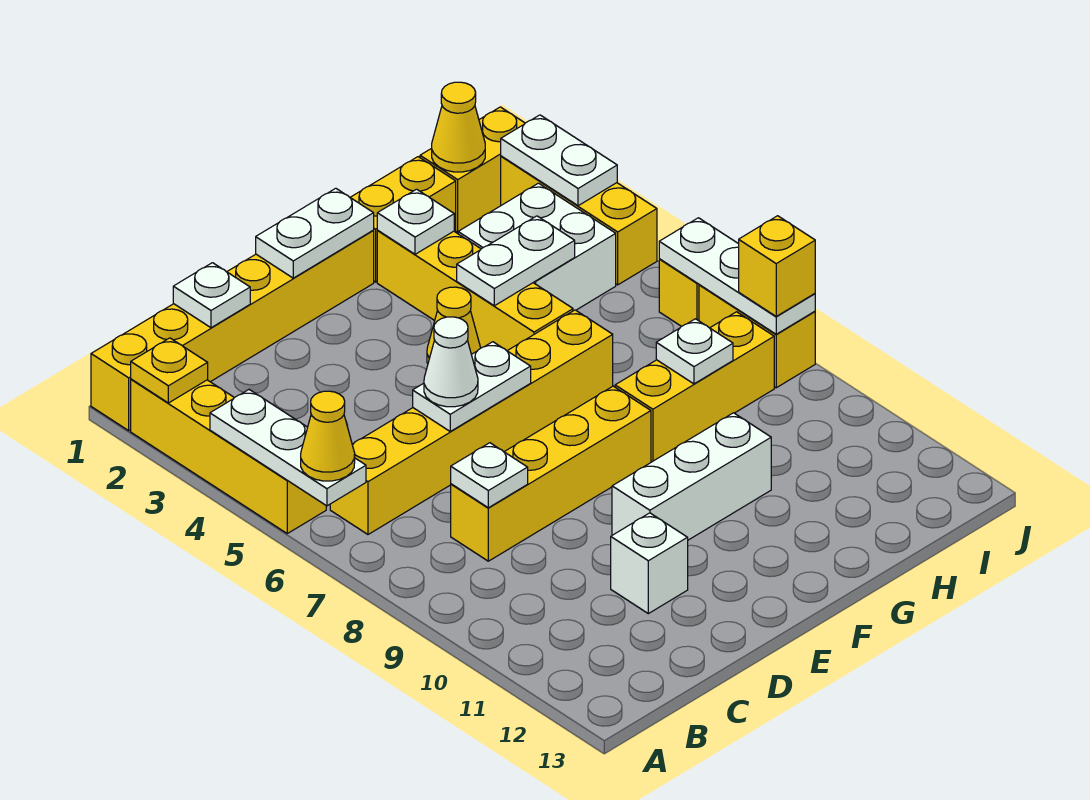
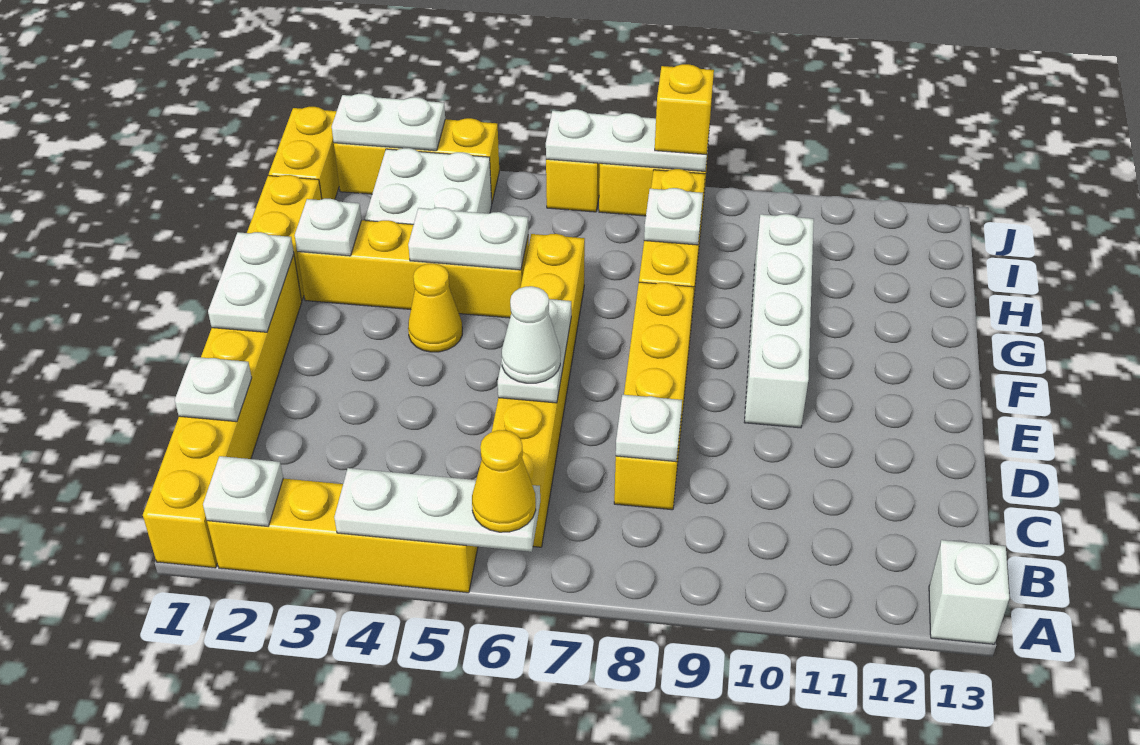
yellow plate A2 level 2 -> white plate A2 level 2
white brick D11 level 1 -> white brick A13 level 1
white brick E10:G10 level 1 -> white brick E10:H10 level 1
white plate G4:H4 level 2 -> white plate G4:G5 level 2
yellow cone I1 level 2 -> none

